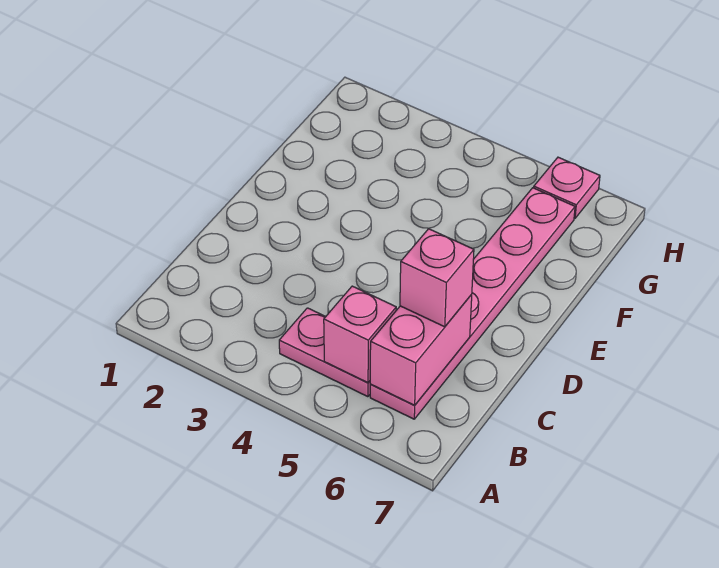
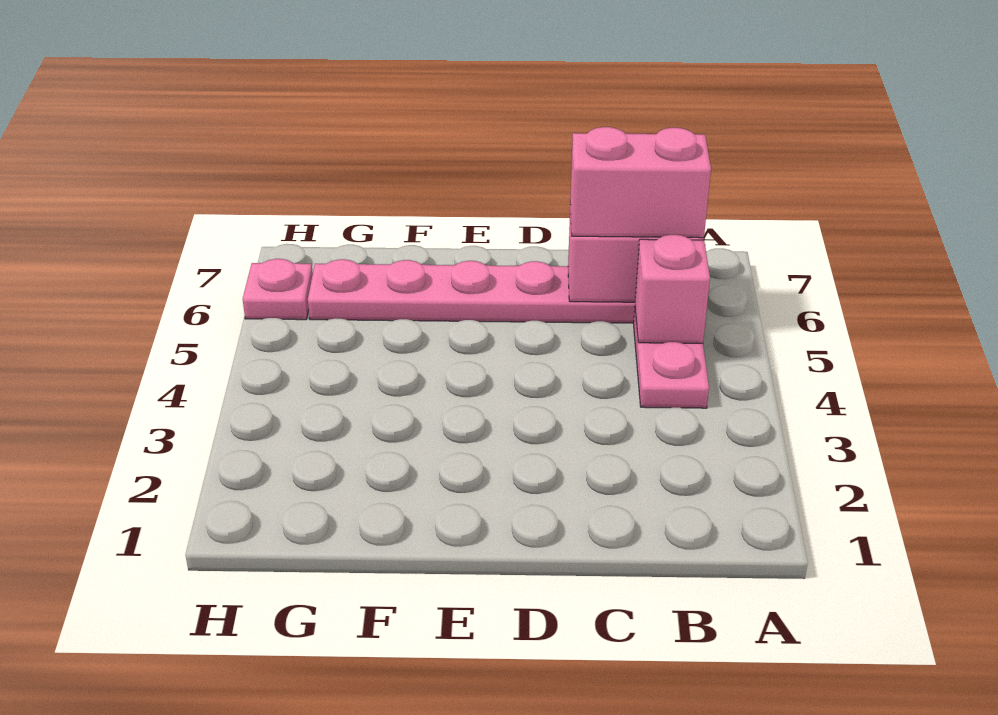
pink brick C6 level 3 -> pink brick B6:C6 level 3

